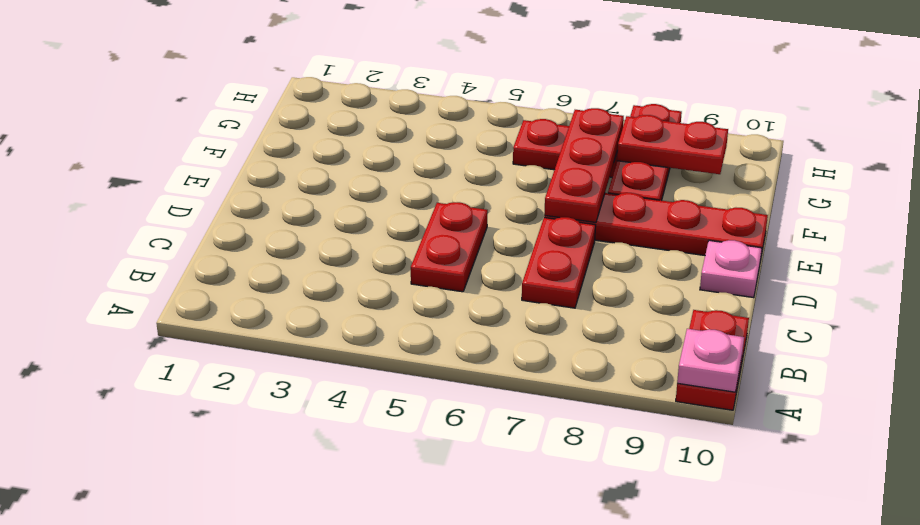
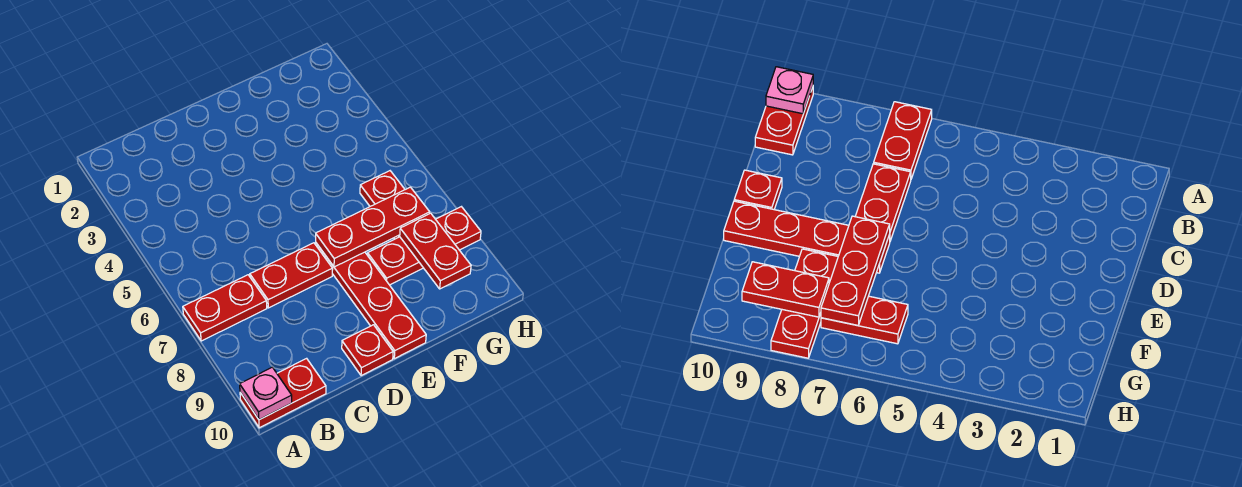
red plate C5:D5 level 1 -> red plate A7:B7 level 1
pink plate D10 level 1 -> red plate D10 level 1

